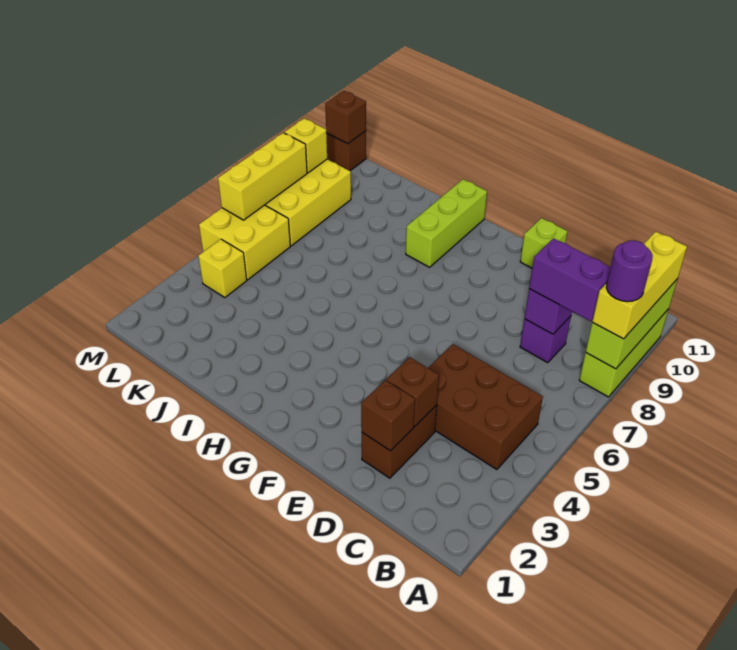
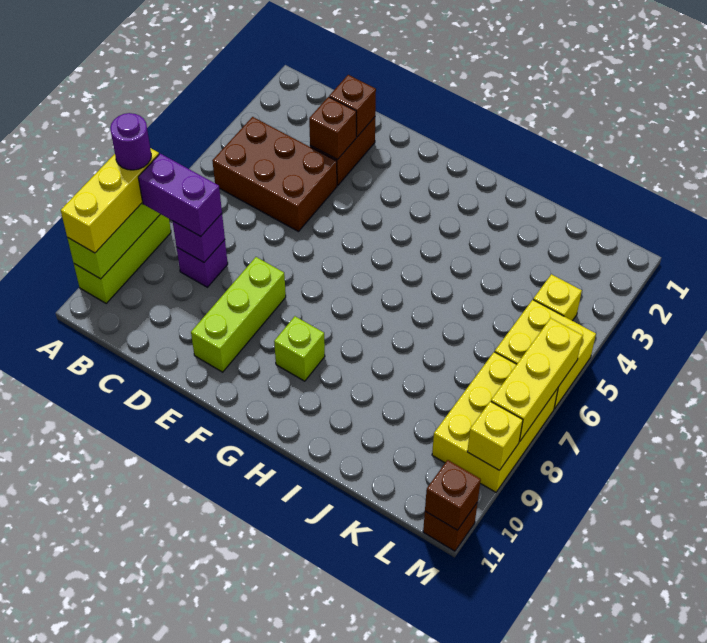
lime brick E11 level 1 -> lime brick G9 level 1
lime brick H9:H11 level 1 -> lime brick E8:E10 level 1

